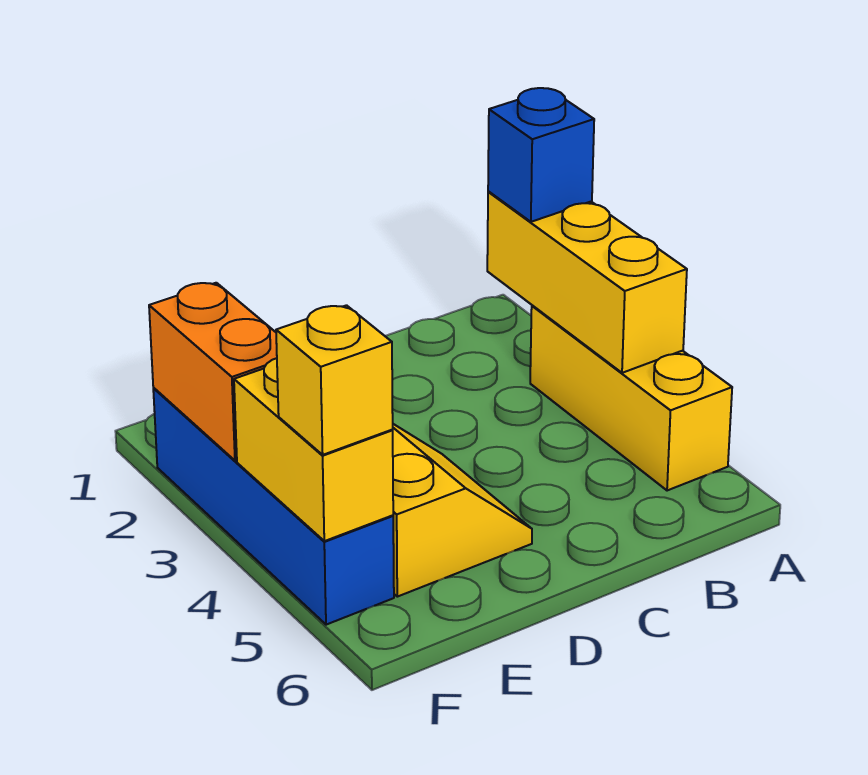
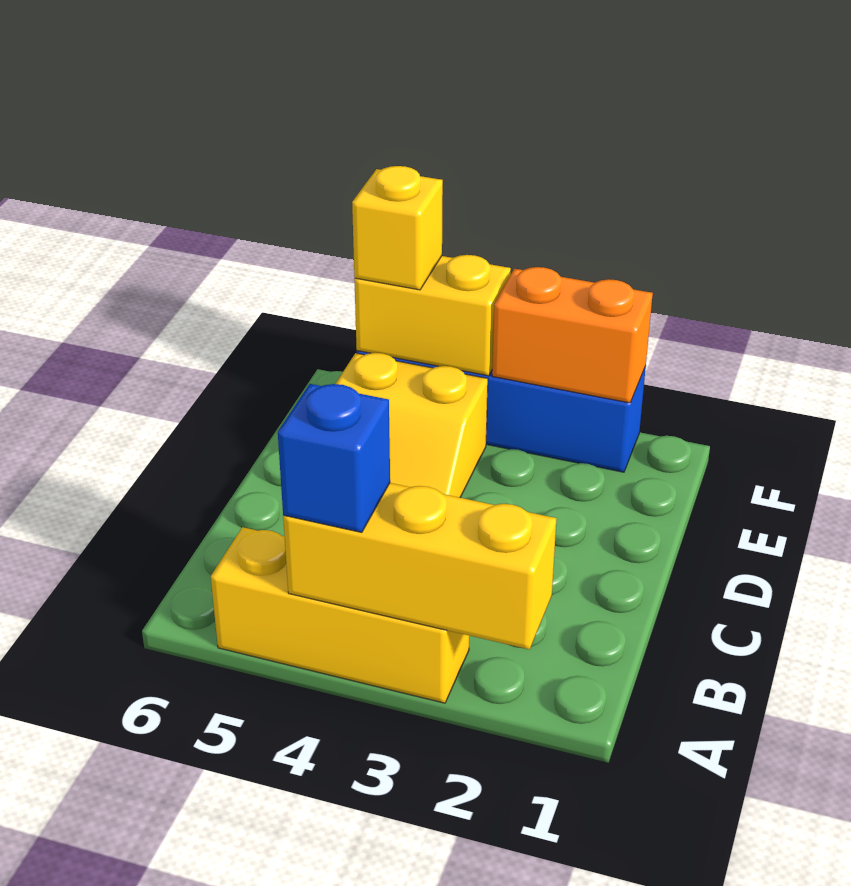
blue brick A2 level 3 -> blue brick A4 level 3

